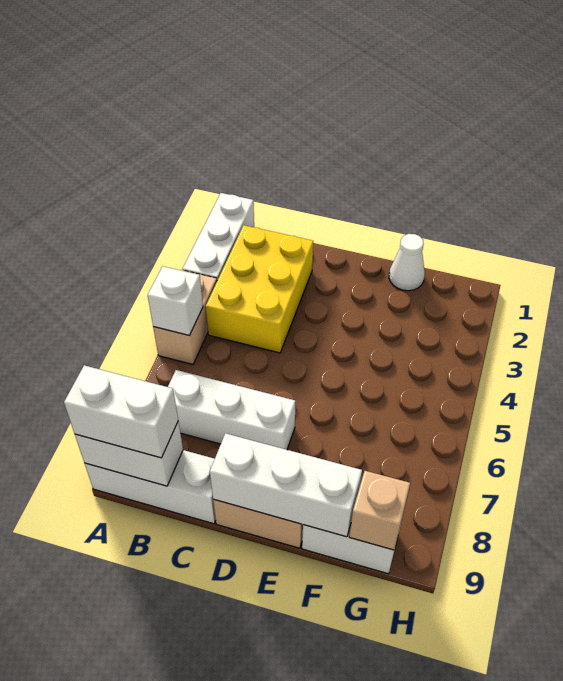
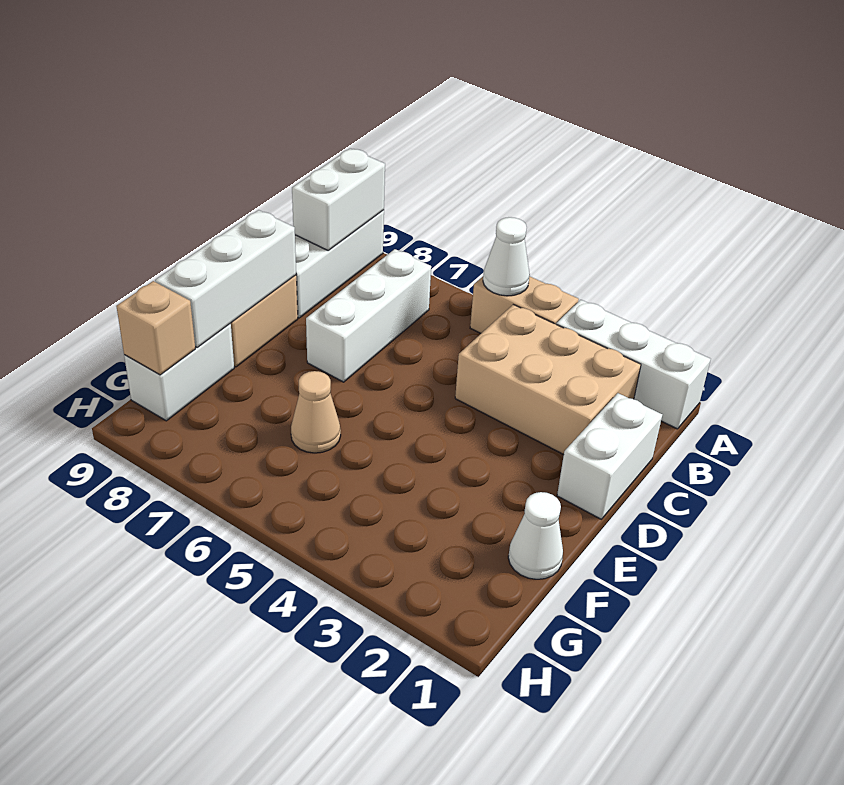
white brick A5 level 2 -> white cone A5 level 2
white brick A9:B9 level 3 -> white brick C1:D1 level 1
yellow brick B2:C4 level 1 -> tan brick B2:C4 level 1
none -> tan cone F6 level 1

